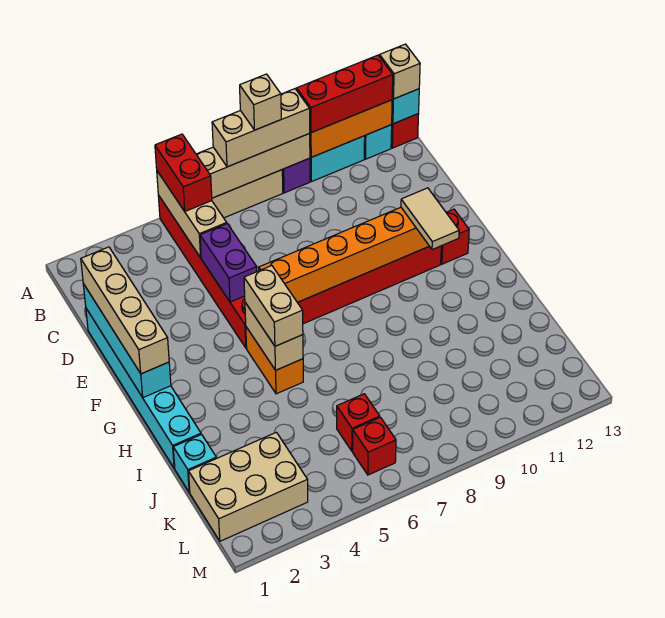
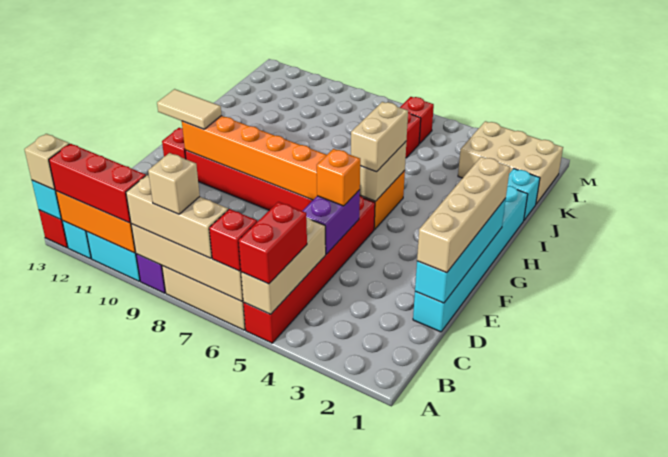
none -> red brick A6 level 3
none -> orange brick E5 level 3
tan tile F11:G11 level 3 -> tan tile F11:F12 level 3

